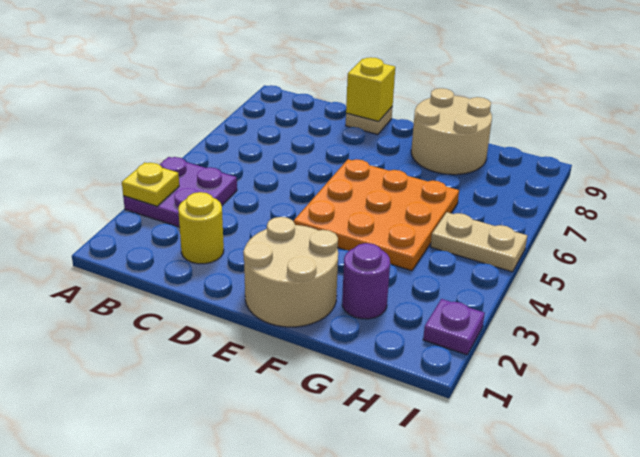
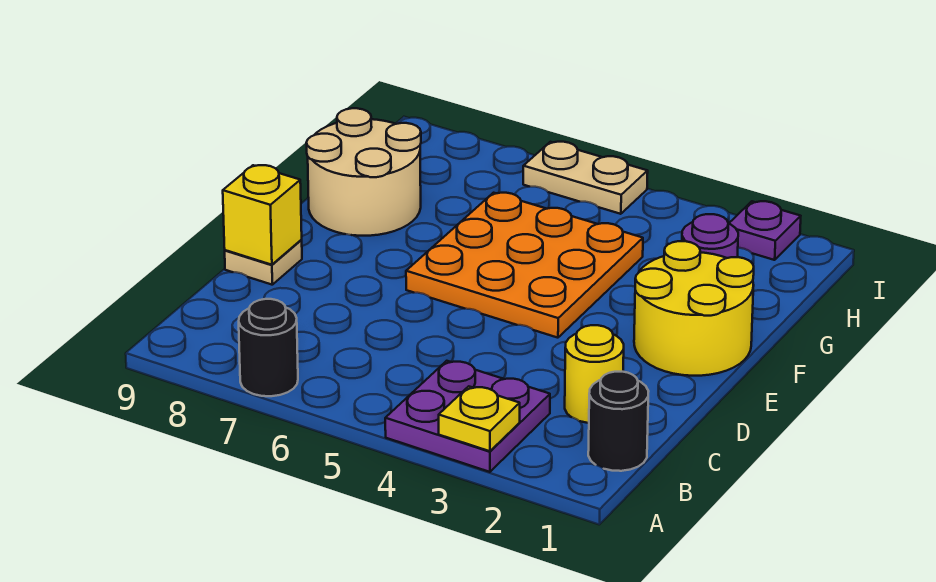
none -> black round brick A7 level 1
none -> black round brick B1 level 1
tan round brick E1:F2 level 1 -> yellow round brick E1:F2 level 1
tan plate H5:I5 level 1 -> tan plate I5:I6 level 1

